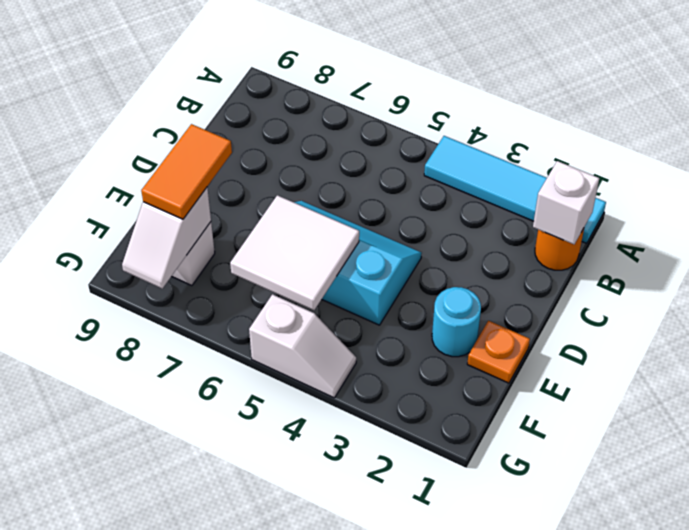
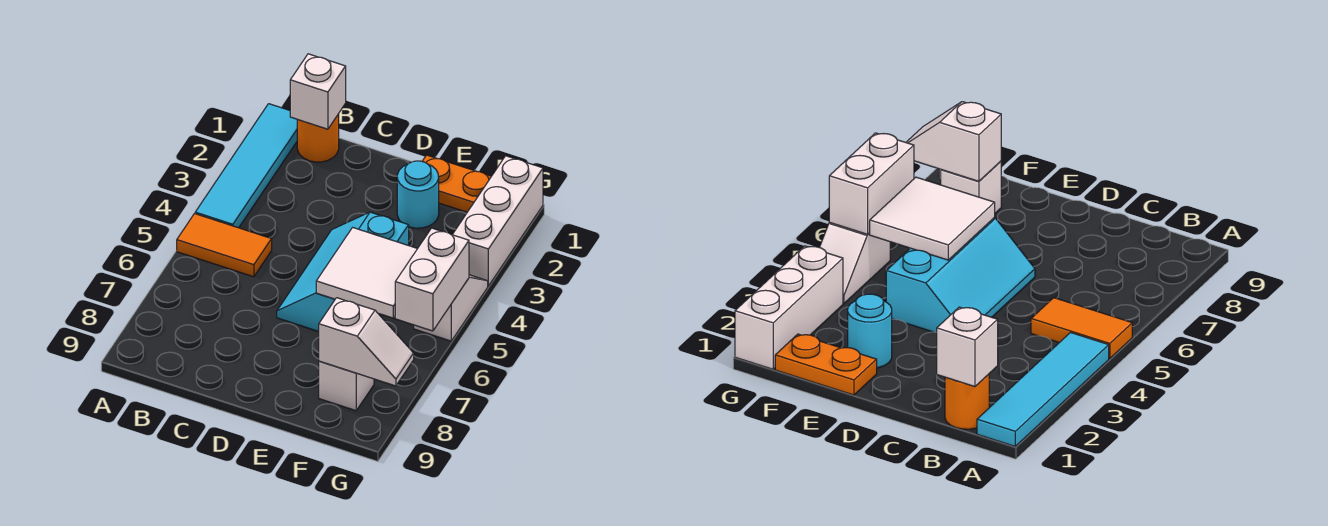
orange plate E1 level 1 -> orange plate E1:F1 level 1
orange tile E8:F8 level 3 -> orange tile A5:B5 level 1
none -> white brick G1:G3 level 1
none -> white brick G5:G6 level 2

